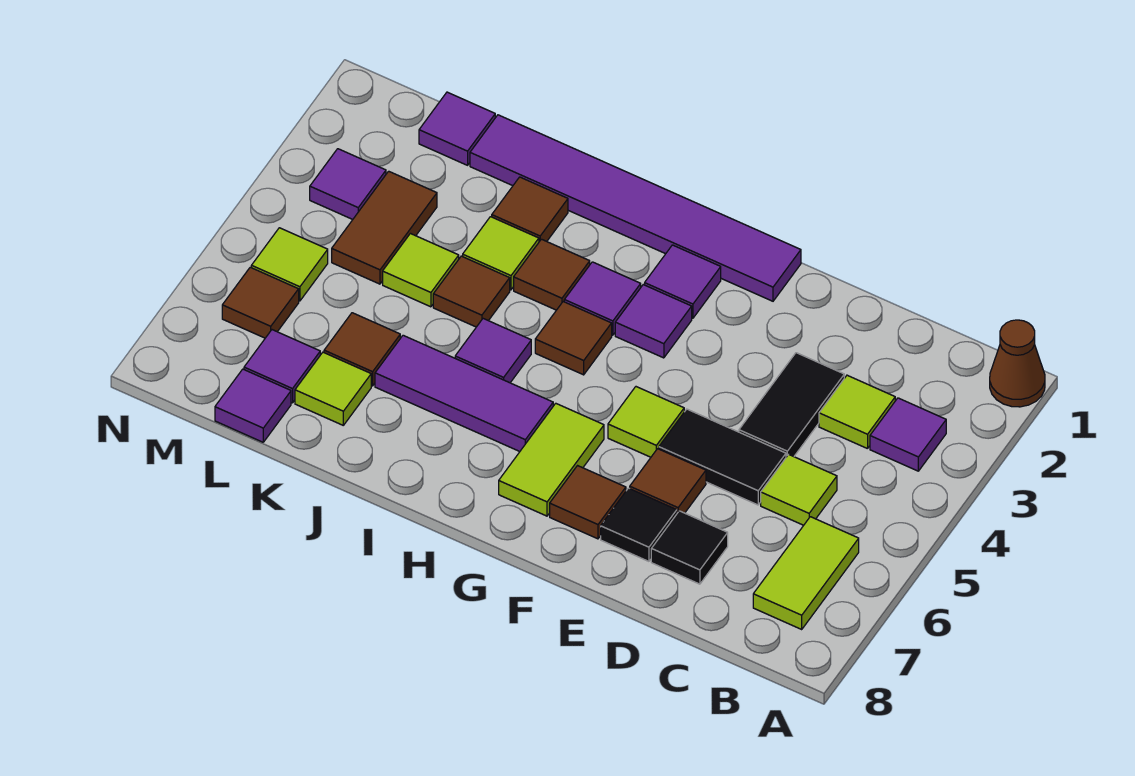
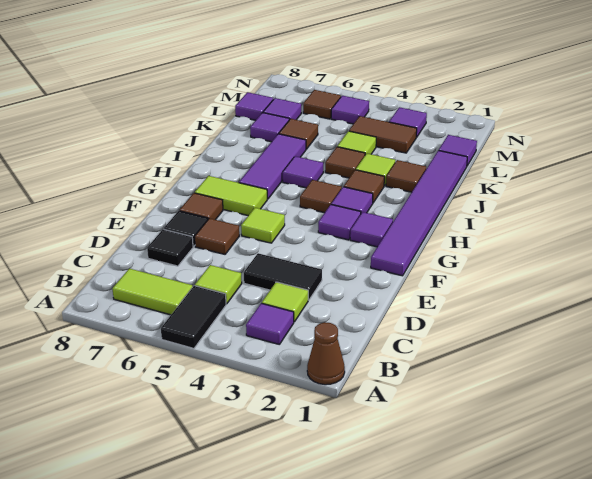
black tile D5:E5 level 1 -> black tile A5:B5 level 1
lime tile K7 level 1 -> purple tile K7 level 1
lime tile M5 level 1 -> purple tile M5 level 1

